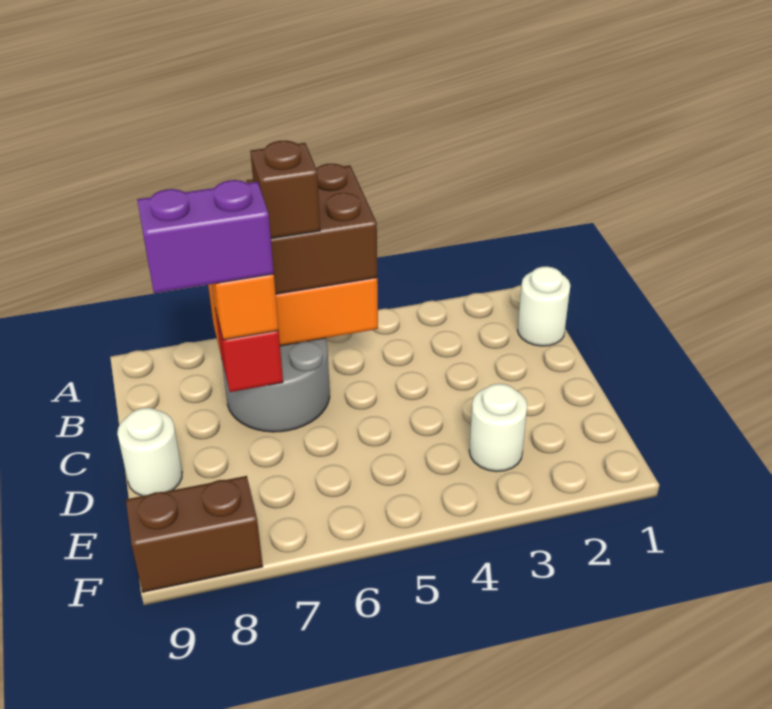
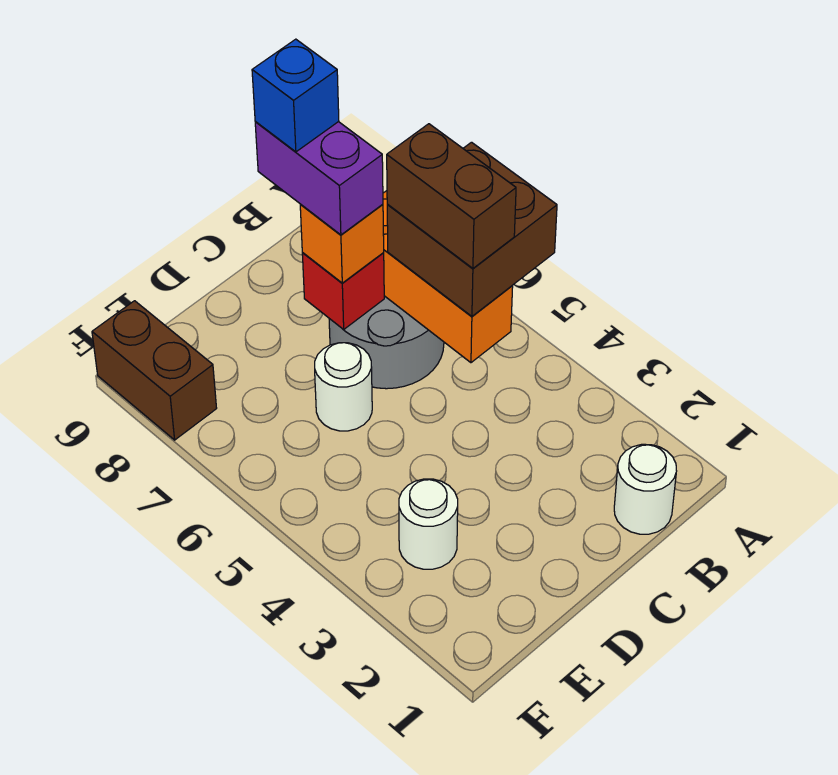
brown brick B6 level 4 -> brown brick B5:B6 level 4
none -> blue brick C8 level 5
white round brick D9 level 1 -> white round brick D6 level 1

